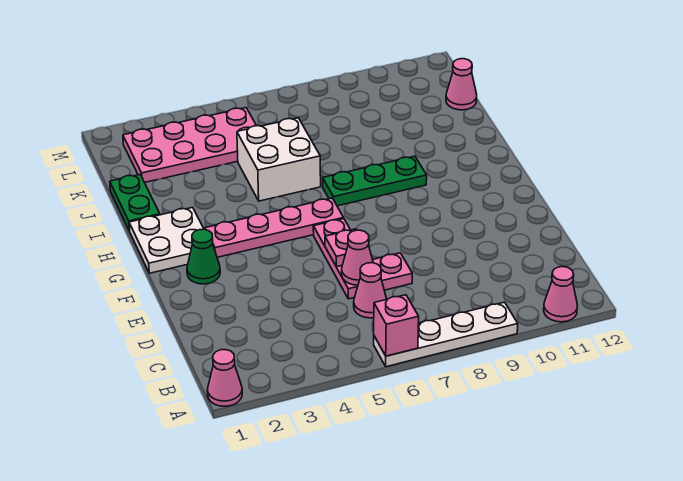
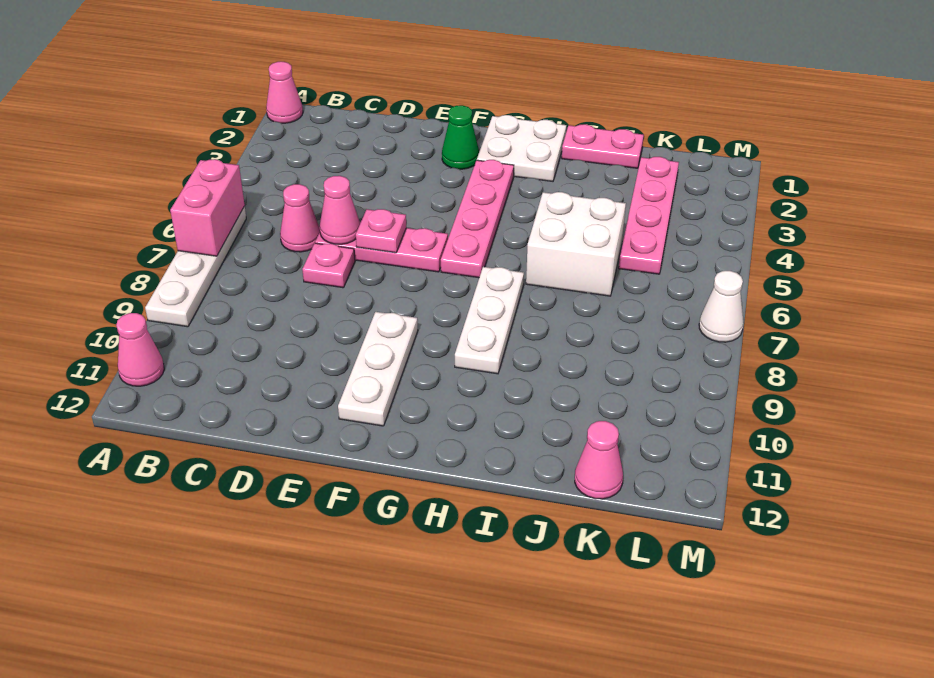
pink brick A6 level 2 -> pink brick A6:A7 level 2
none -> white plate F9:F11 level 1
green plate H7:H9 level 1 -> white plate H7:H9 level 1
green plate I1:J1 level 1 -> pink plate I1:J1 level 1
pink plate K2:L5 level 1 -> pink plate K2:K5 level 1
none -> white cone M7 level 1

